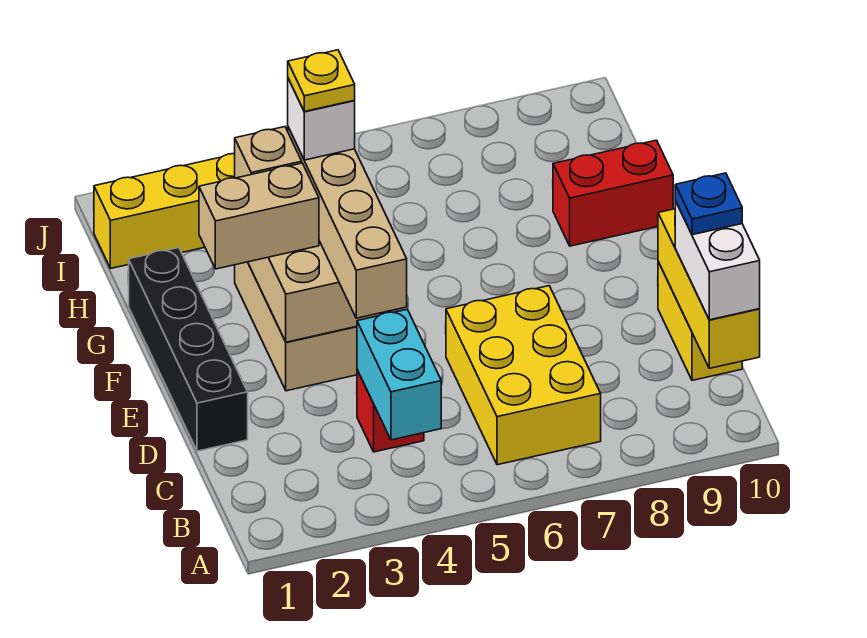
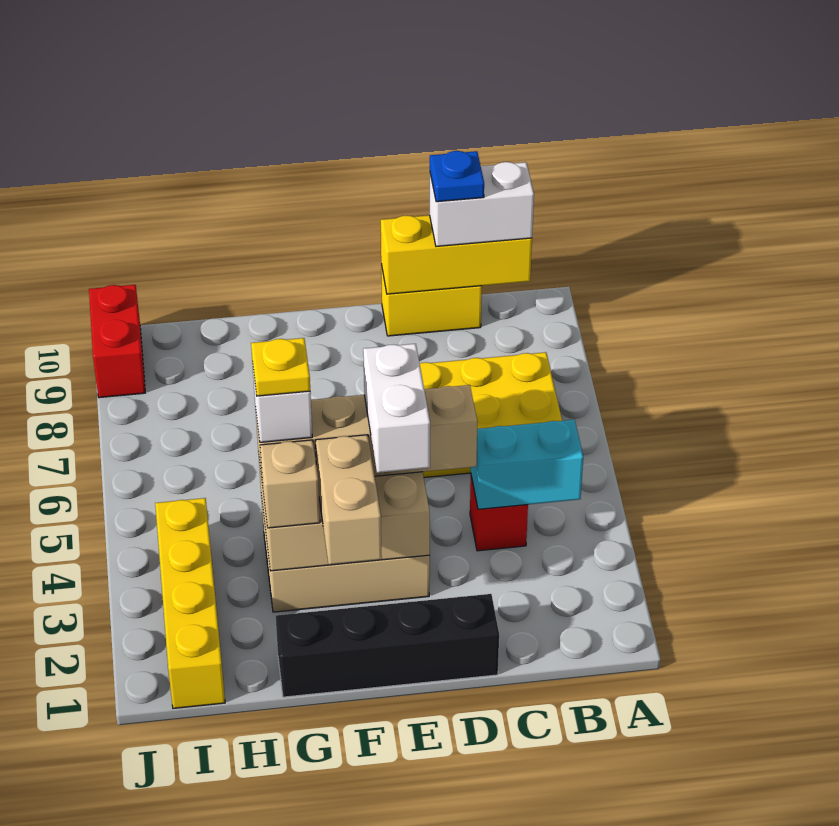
none -> white brick E3:E4 level 4
red brick G9:G10 level 1 -> red brick J9:J10 level 1

